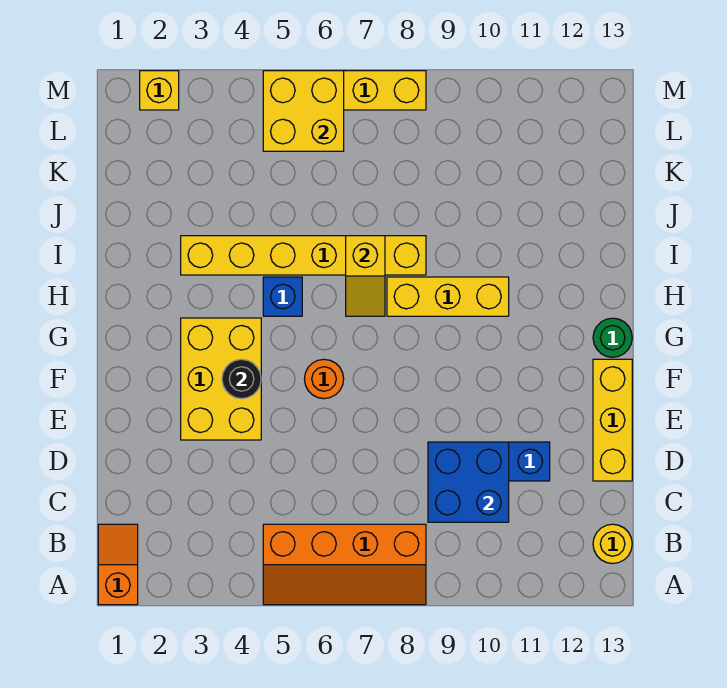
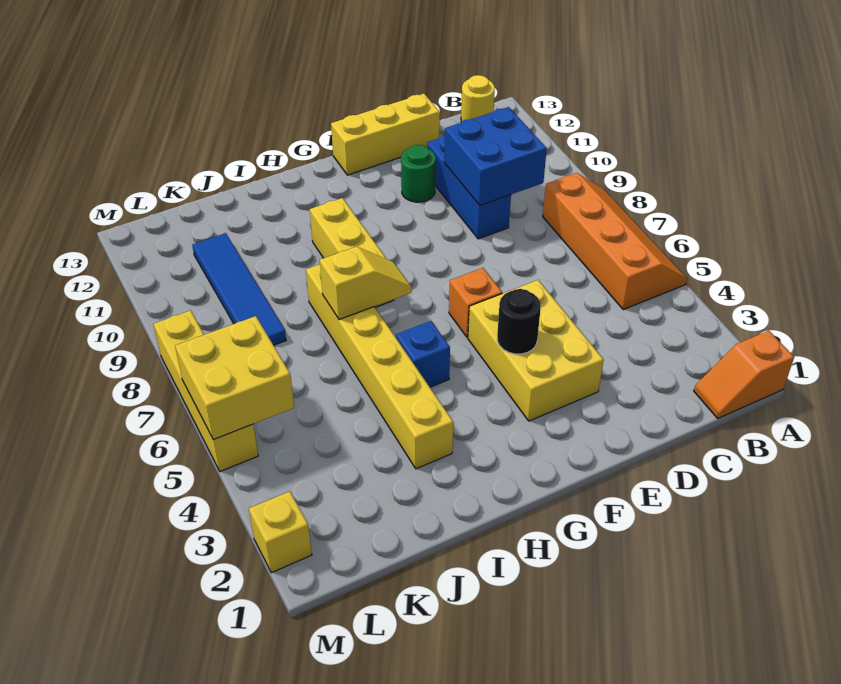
yellow brick E3:G4 level 1 -> yellow brick E3:F5 level 1
orange round brick F6 level 1 -> orange brick F6 level 1
green round brick G13 level 1 -> green round brick E11 level 1
none -> blue tile K8:K11 level 1

